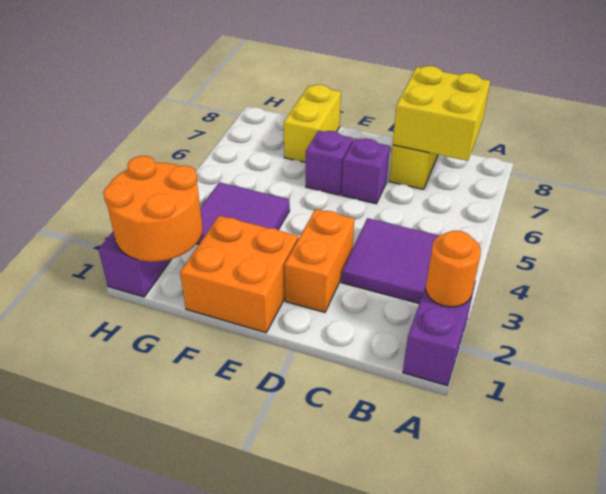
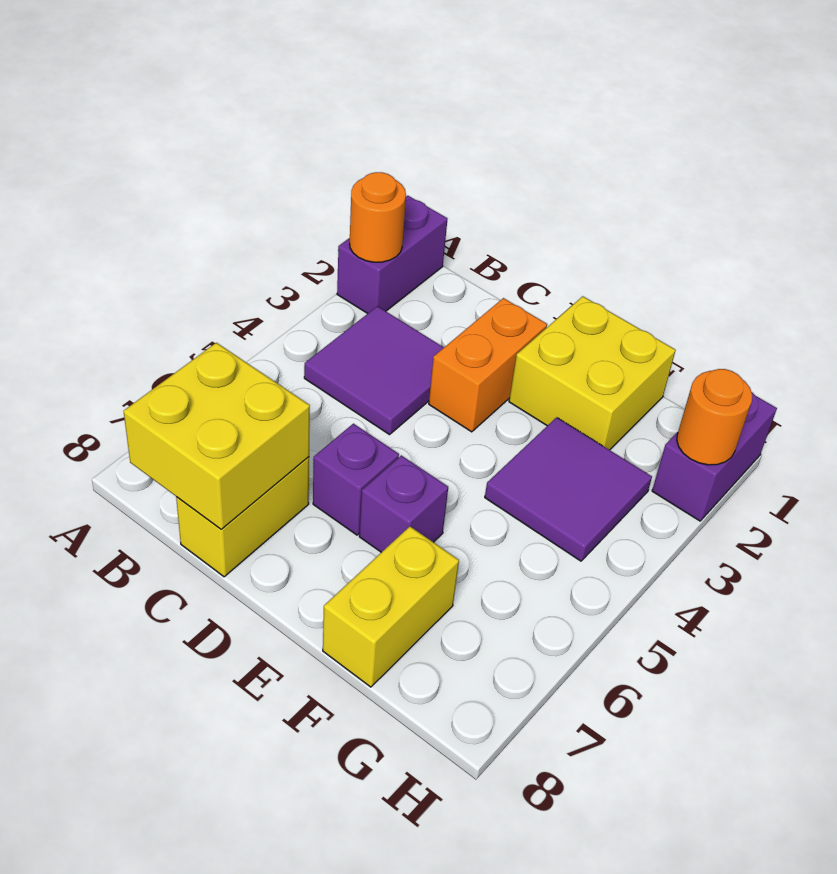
orange brick E1:F2 level 1 -> yellow brick E1:F2 level 1
orange round brick G1:H2 level 2 -> orange round brick H2 level 2

